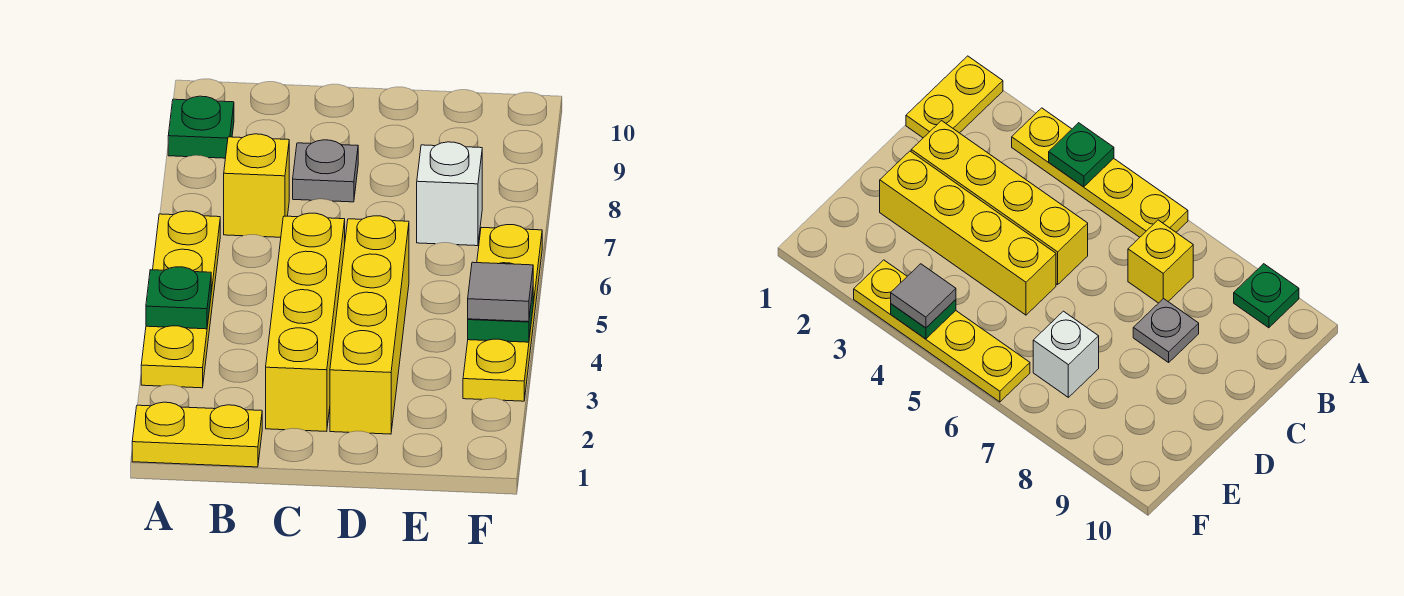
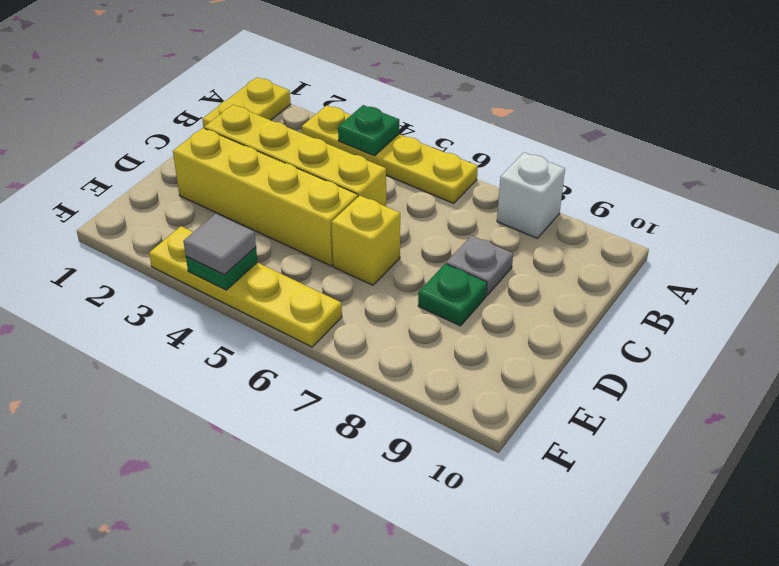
green plate A9 level 1 -> green plate D8 level 1
yellow brick B7 level 1 -> yellow brick D6 level 1
white brick E7 level 1 -> white brick A8 level 1

